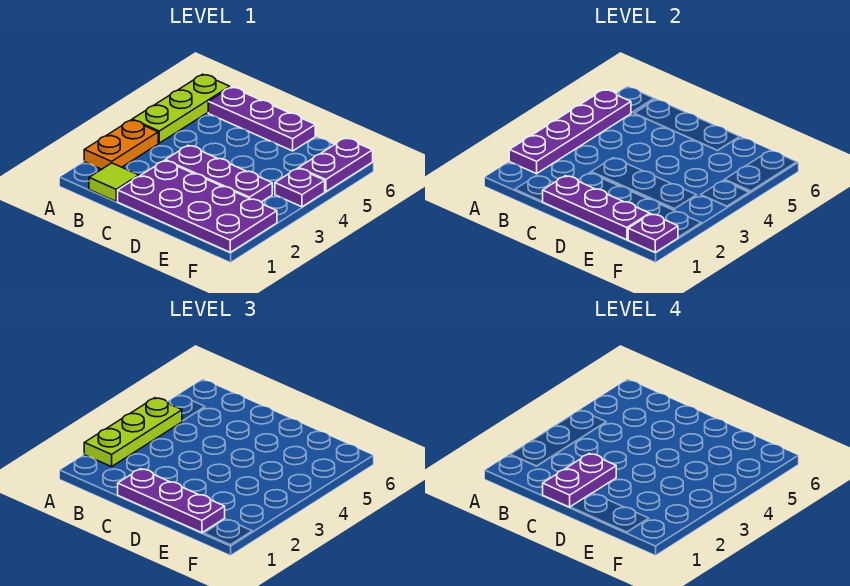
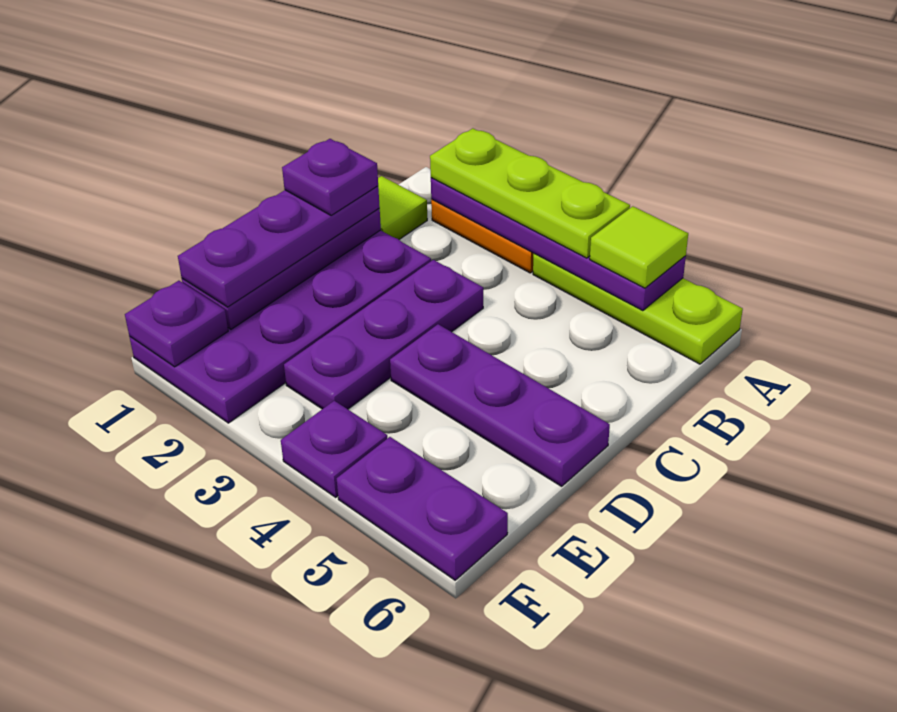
none -> lime tile A5 level 3
purple plate B6:D6 level 1 -> purple plate D4:D6 level 1
purple plate C1:C2 level 4 -> purple plate C1 level 4

